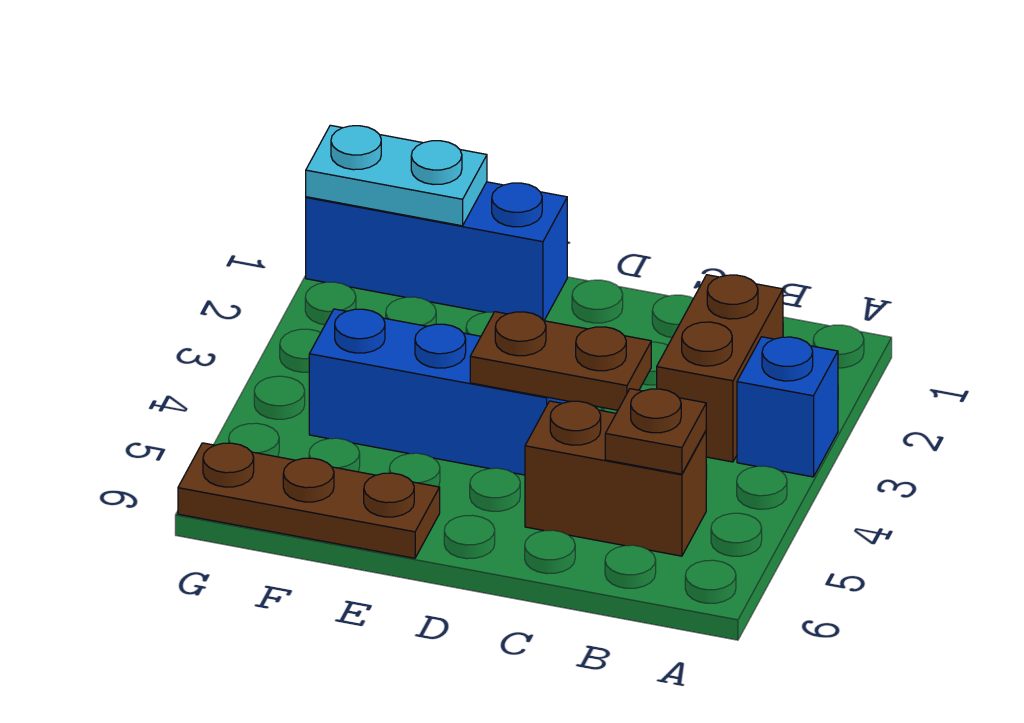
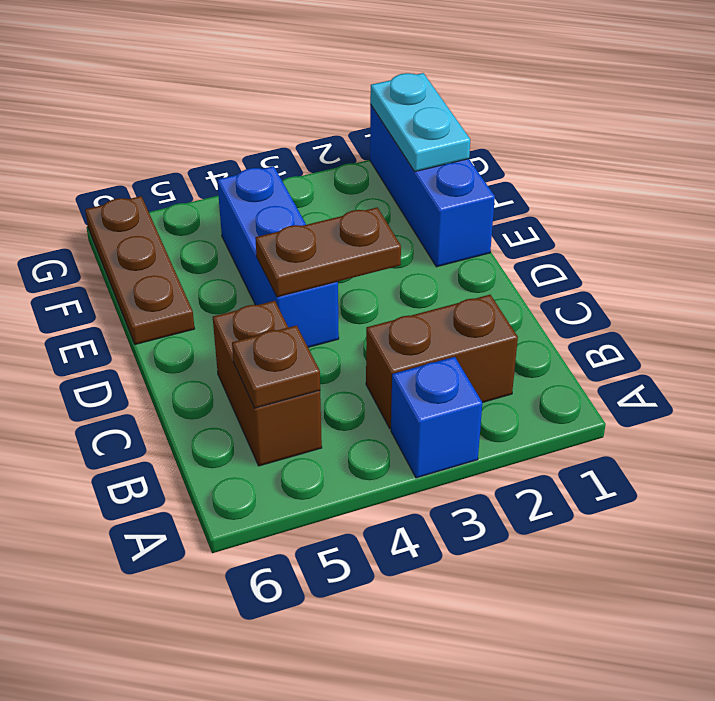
brown plate C4:D4 level 2 -> brown plate D3:D4 level 2

